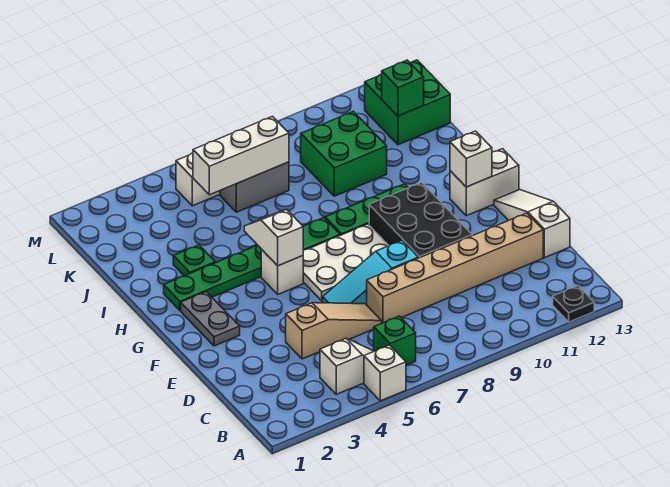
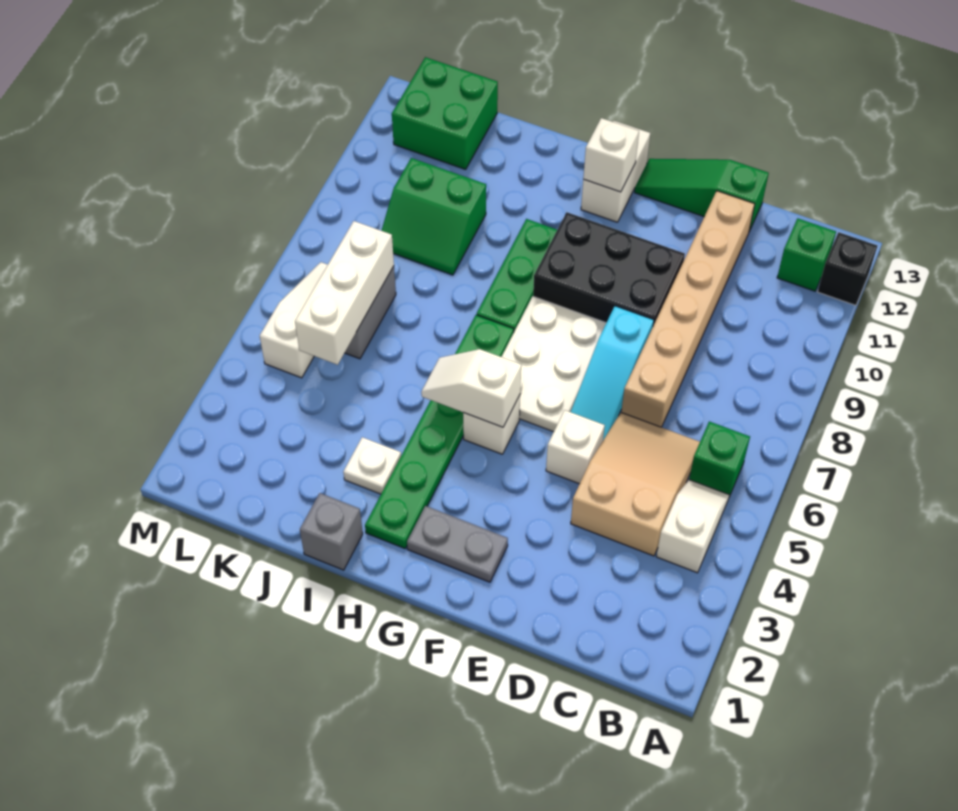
white brick A5 level 1 -> white brick E5 level 1
black plate A12 level 1 -> black brick A12 level 1
tan slope D4:D6 level 1 top 4 -> tan slope C4:D6 level 1 top 4
white slope D13:F13 level 1 top D -> green slope D13:F13 level 1 top D
none -> grey brick I1 level 1
green plate I3 level 1 -> white plate I3 level 1
green brick J9:K10 level 1 -> green slope J9:K10 level 1 top 10
green brick K12 level 2 -> green brick B12 level 1

